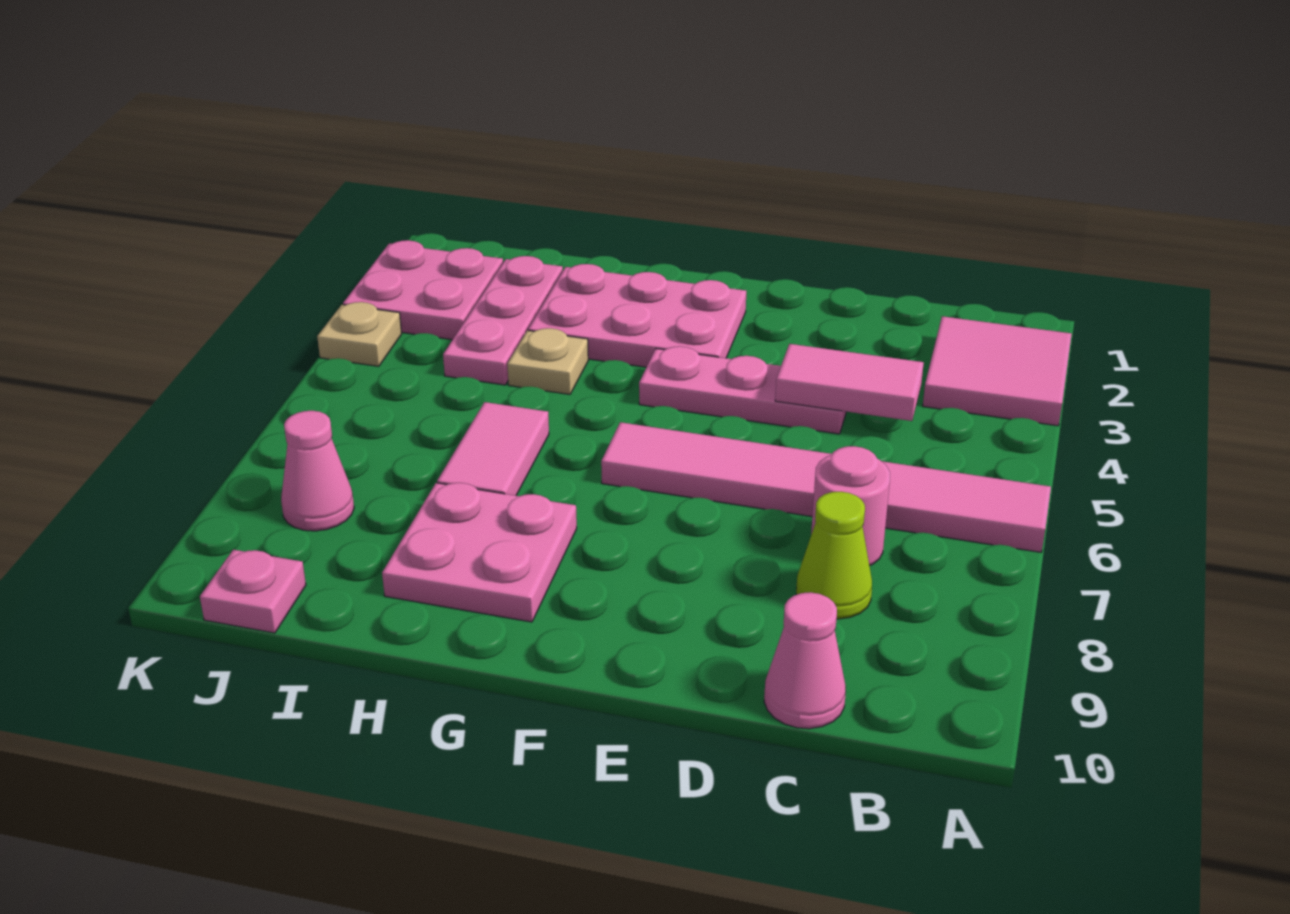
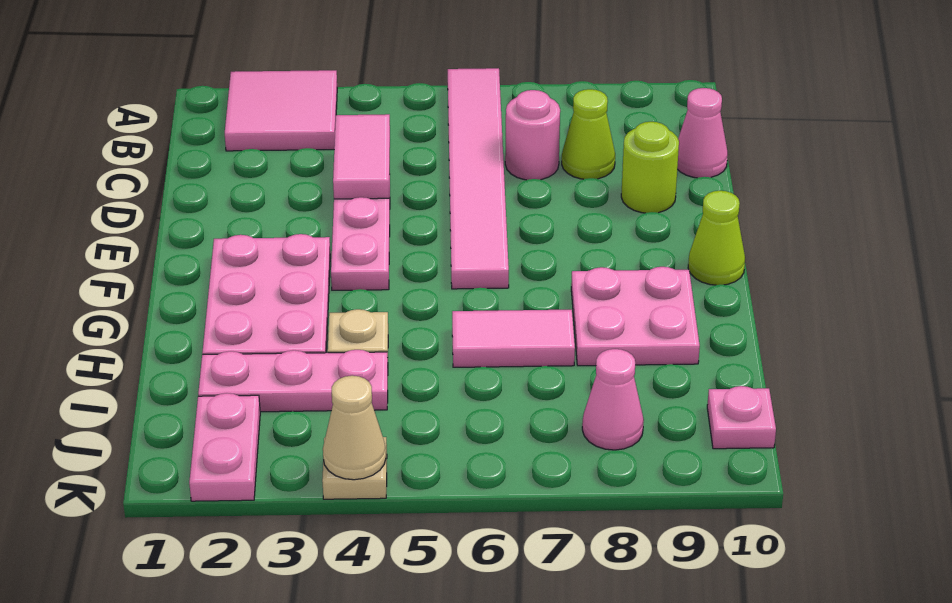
none -> lime round brick D9 level 1
none -> lime cone F10 level 1
pink plate J2:K3 level 1 -> pink plate J2:K2 level 1
none -> tan cone K4 level 2

